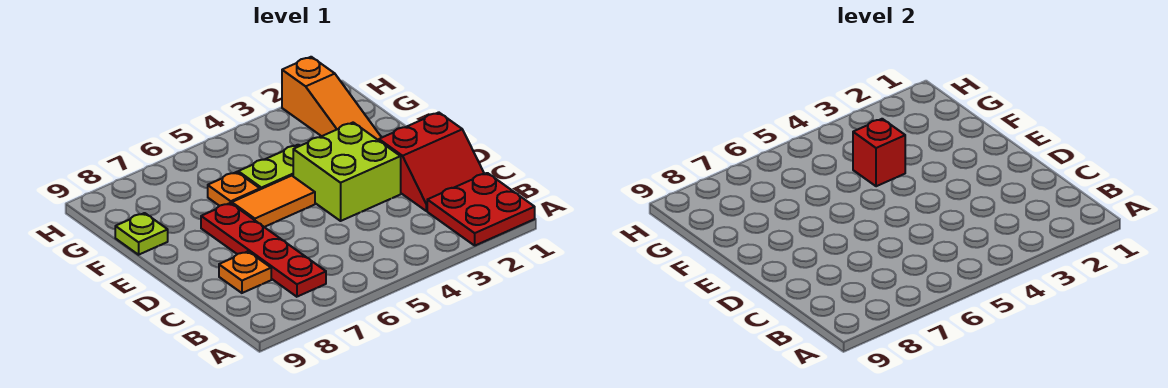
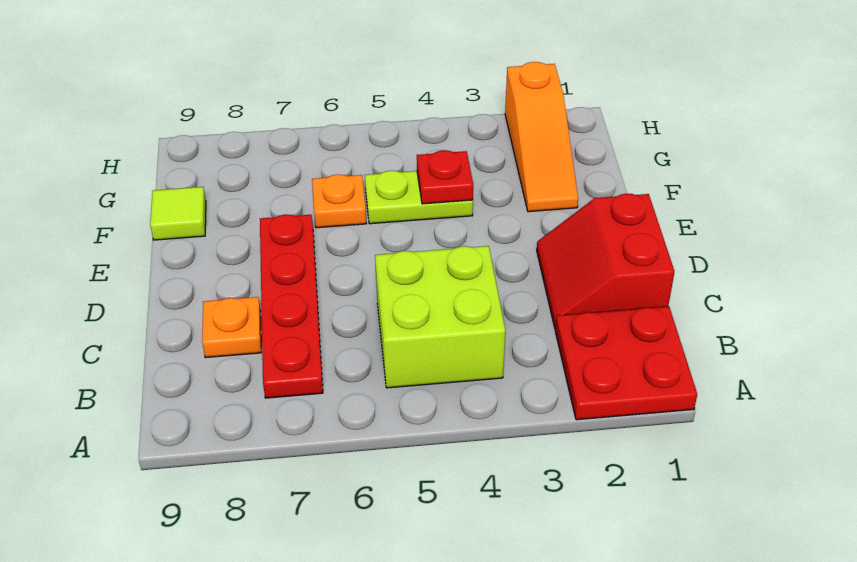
red slope C1:D2 level 1 top D -> red slope C1:D2 level 1 top 1
lime brick D3:E4 level 1 -> lime brick B4:C5 level 1
orange tile E5:E6 level 1 -> none
red brick F4 level 2 -> red plate F4 level 2
lime plate F9 level 1 -> lime tile F9 level 1

